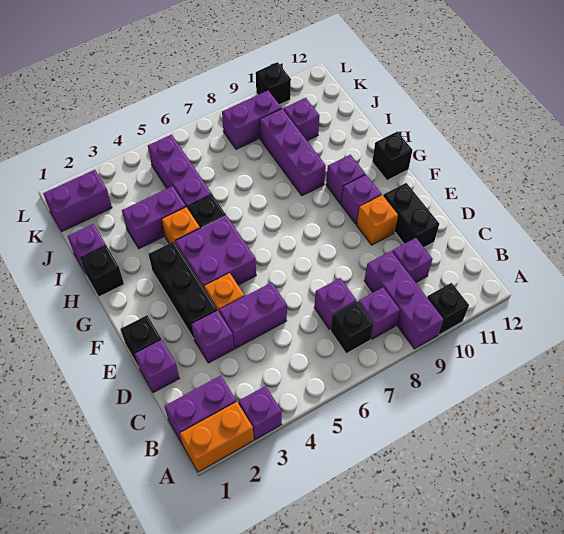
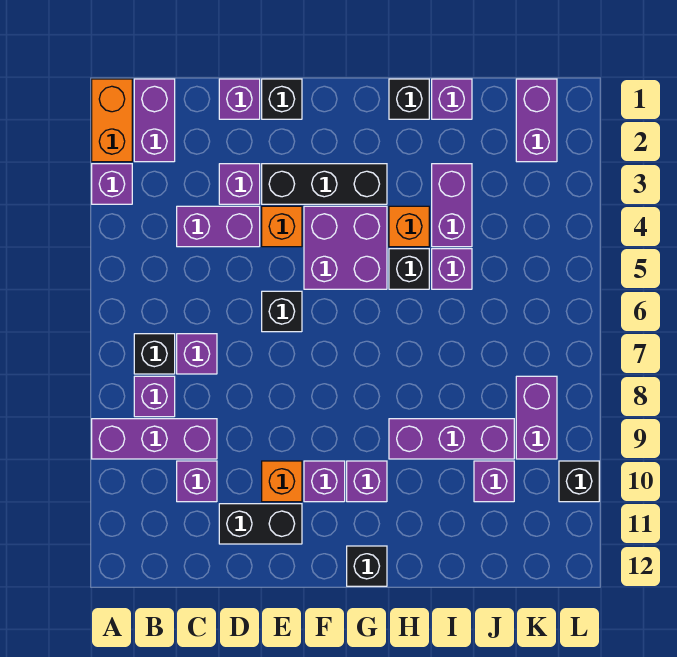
black brick A10 level 1 -> black brick E6 level 1
purple brick D4:D5 level 1 -> purple brick C4:D4 level 1
purple brick I5:K5 level 1 -> purple brick I5 level 1

